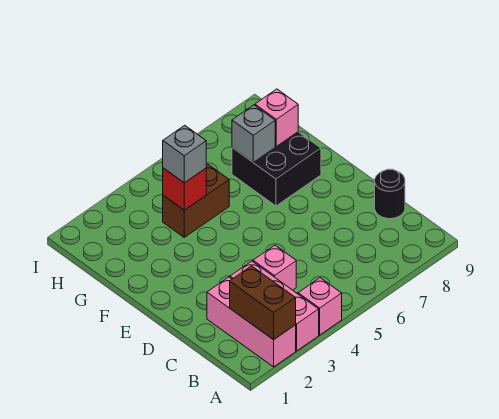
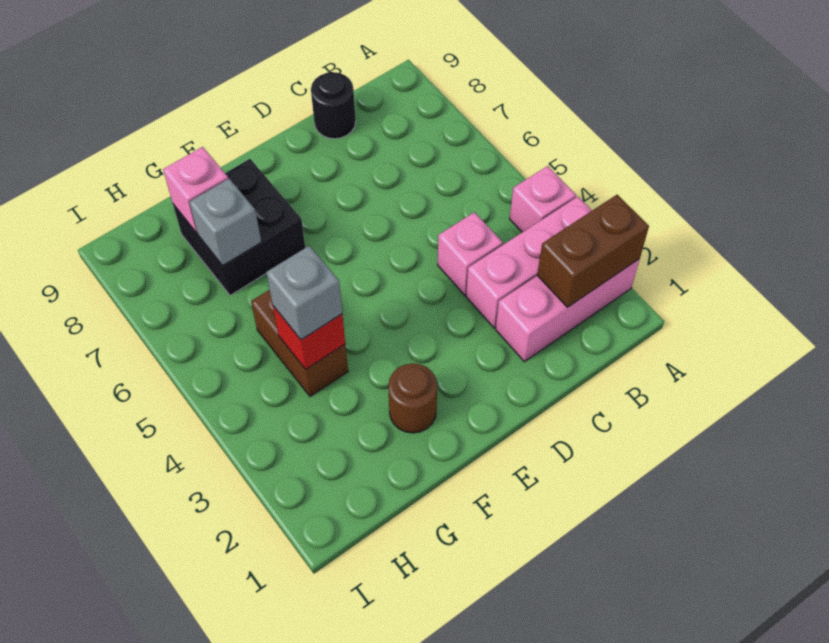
none -> brown round brick F2 level 1

